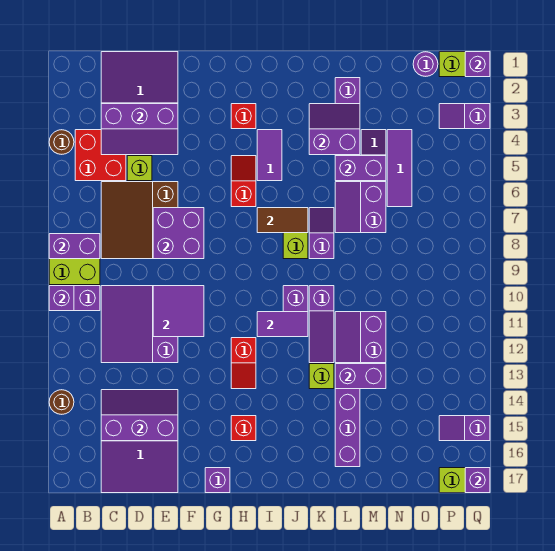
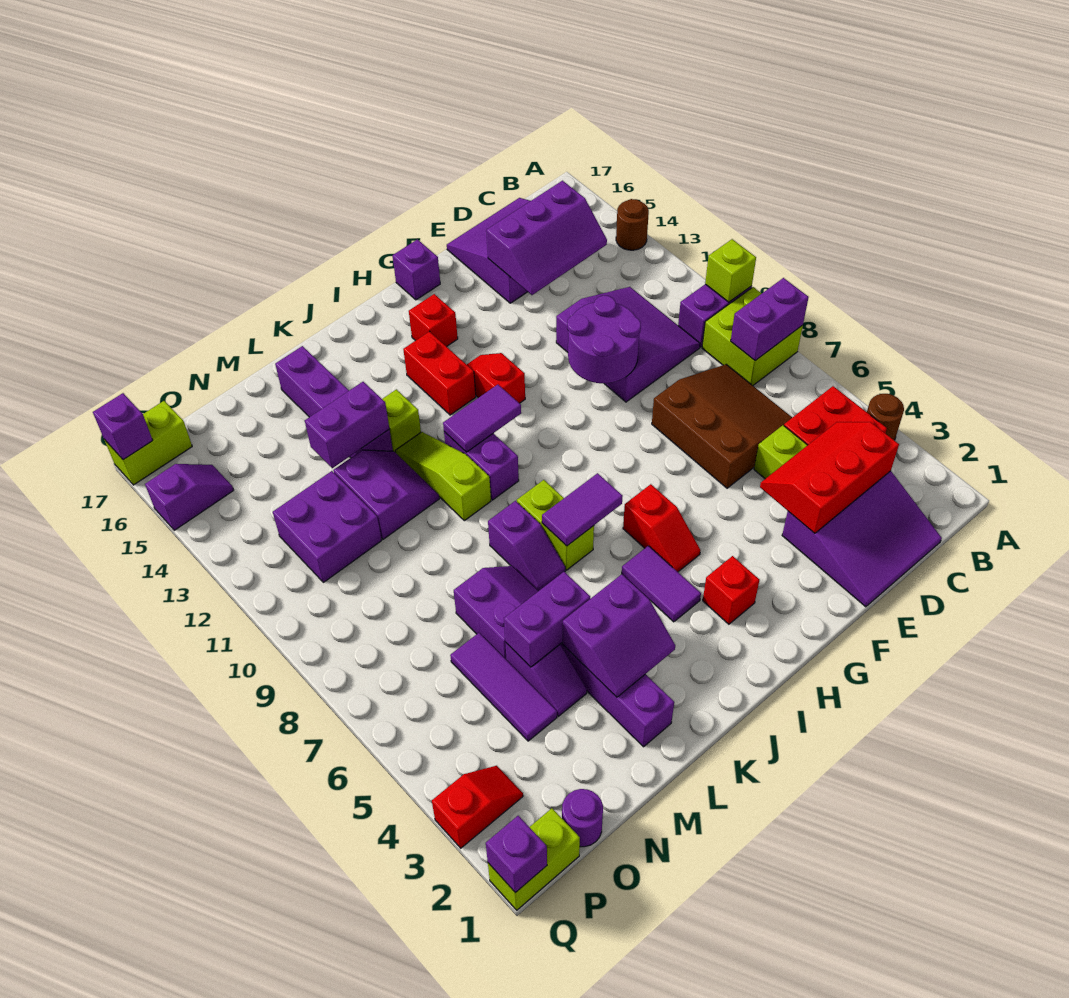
purple brick A10 level 2 -> lime brick A10 level 2
purple slope C3:E4 level 2 top 3 -> red slope C3:E4 level 2 top 3
purple brick E7:F8 level 2 -> purple brick N11:O12 level 1
purple tile E10:F11 level 2 -> purple round brick E10:F11 level 2
brown tile I7:J7 level 2 -> purple tile I7:J7 level 2
none -> red brick I13:I14 level 1
purple slope K10:K12 level 1 top 10 -> lime slope K10:K12 level 1 top 10
purple slope P3:Q3 level 1 top Q -> red slope P3:Q3 level 1 top Q

